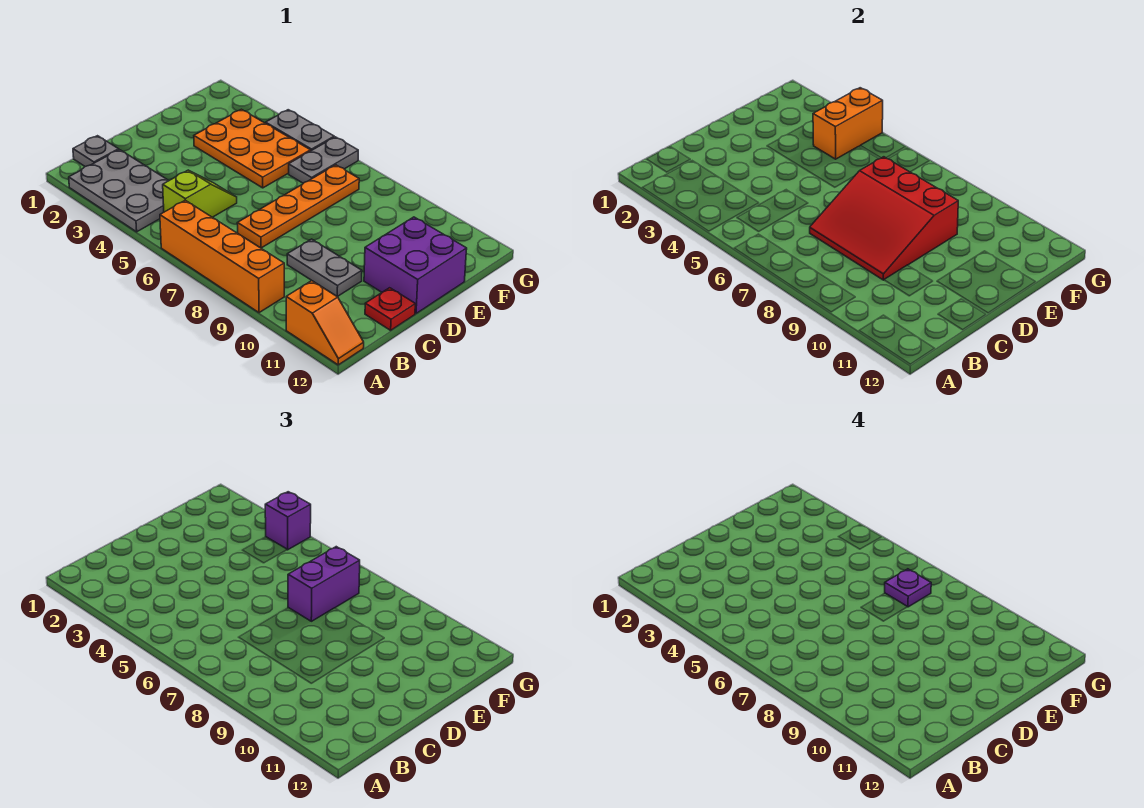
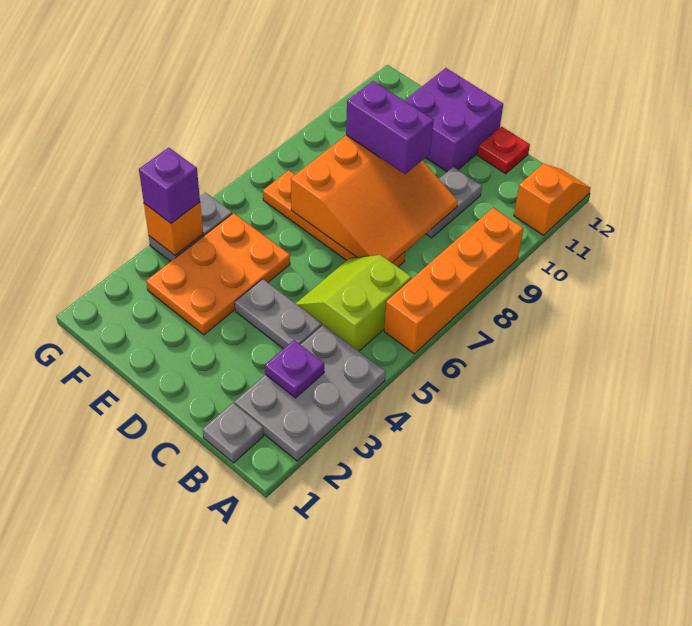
lime slope B5:C5 level 1 top B -> lime slope B5:C6 level 1 top B
red slope C7:E9 level 2 top E -> orange slope C7:E9 level 2 top E
purple brick E7:F7 level 3 -> purple brick D9:E9 level 3
orange brick F4:G4 level 2 -> orange brick G4 level 2
grey plate F6:G6 level 1 -> grey plate C4:D4 level 1
purple plate F7 level 4 -> purple plate B3 level 2

